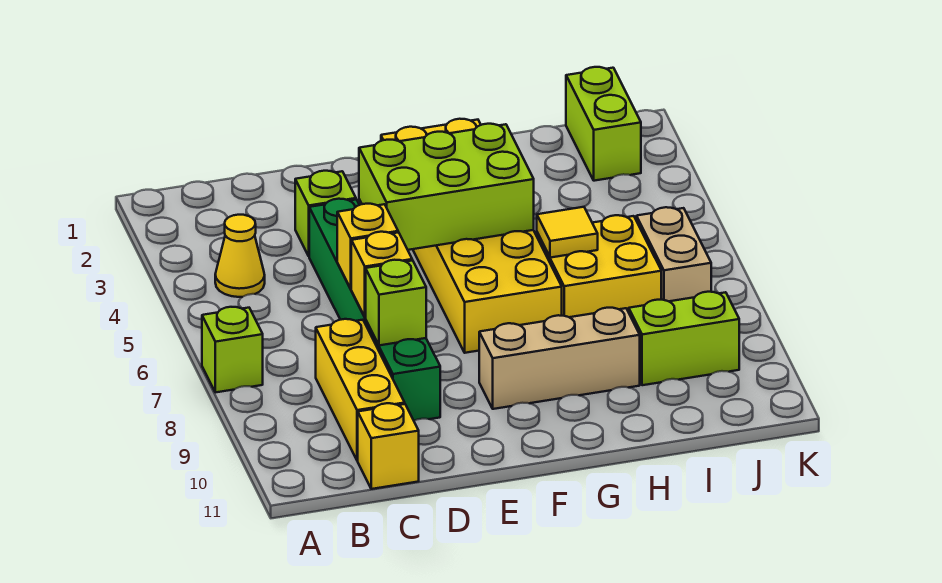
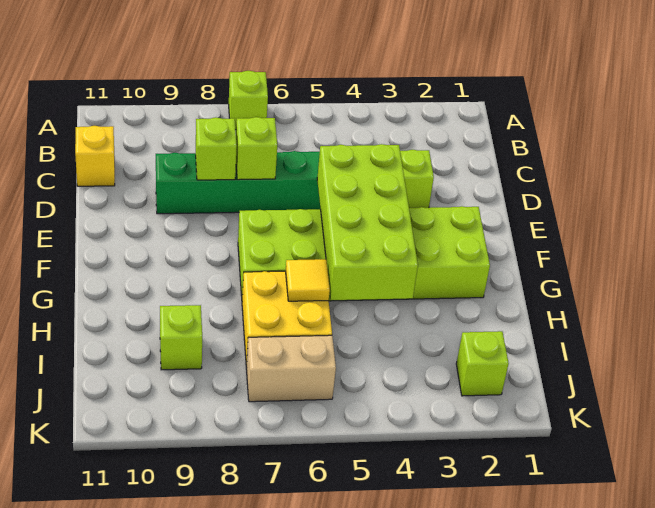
yellow cone B4 level 1 -> none
yellow brick C8:C10 level 1 -> none
yellow brick D6 level 2 -> none
yellow brick D7 level 2 -> lime brick D7 level 2
lime brick E4:G5 level 2 -> lime brick E4:H5 level 2
yellow brick F2:G7 level 1 -> lime brick F2:G7 level 1
tan brick F9:H9 level 1 -> none
lime brick I9:J9 level 1 -> lime brick I9 level 1
lime brick J1:J2 level 1 -> lime brick J2 level 1

